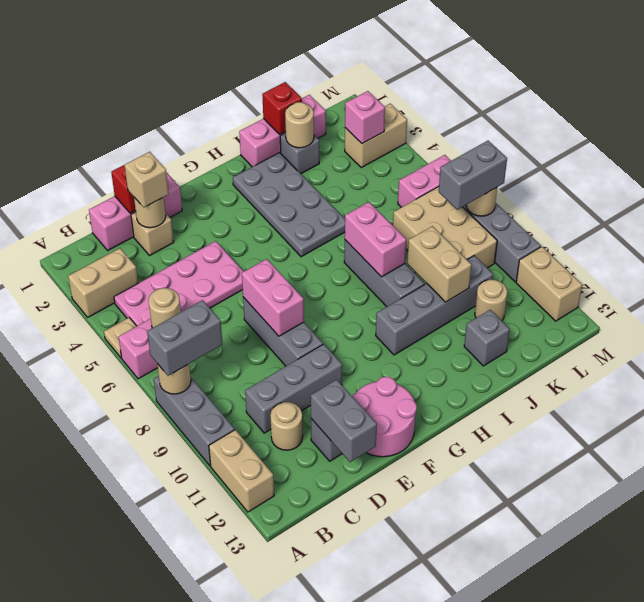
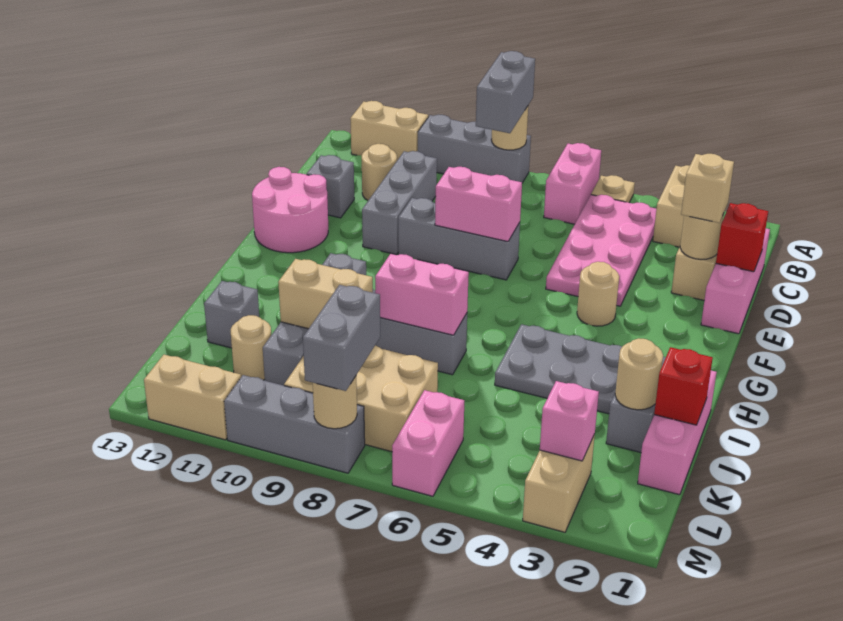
tan round brick B6 level 2 -> tan round brick F4 level 1
grey brick D12:D13 level 2 -> none

